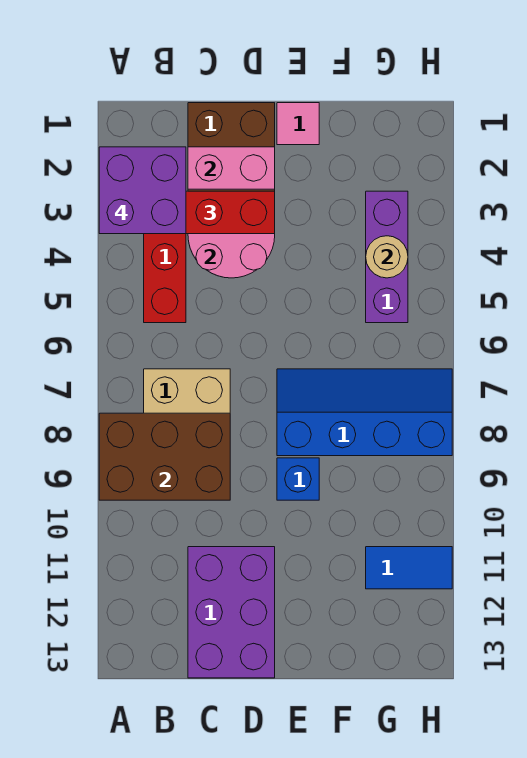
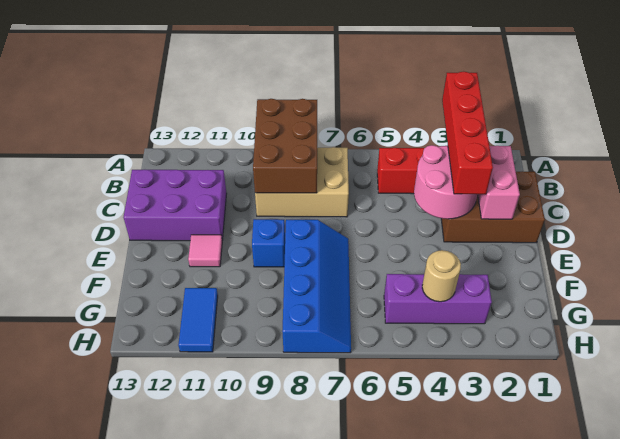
purple brick A2:B3 level 4 -> none
pink tile E1 level 1 -> pink tile E11 level 1

